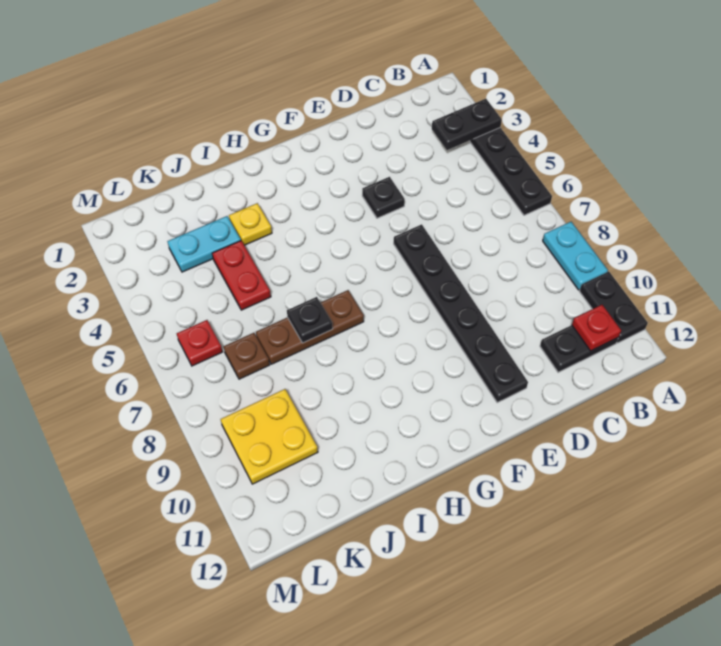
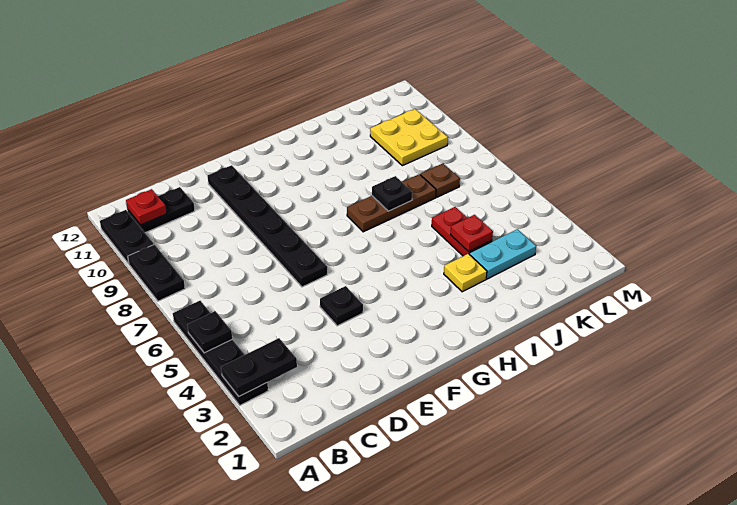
none -> black plate A5 level 2
cyan plate A8:A9 level 1 -> black plate A8:A9 level 1
red plate L6 level 1 -> red plate J4 level 2

